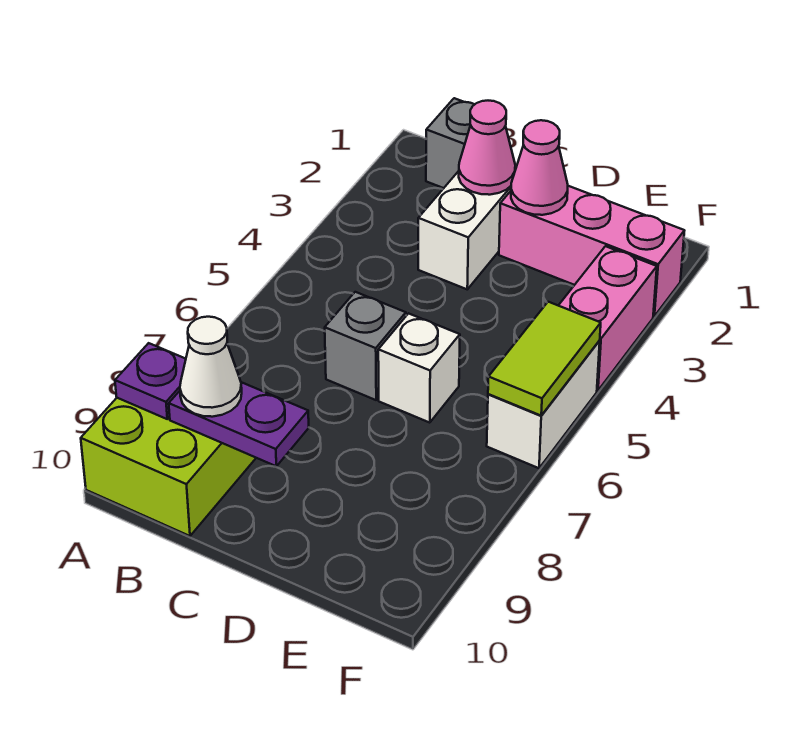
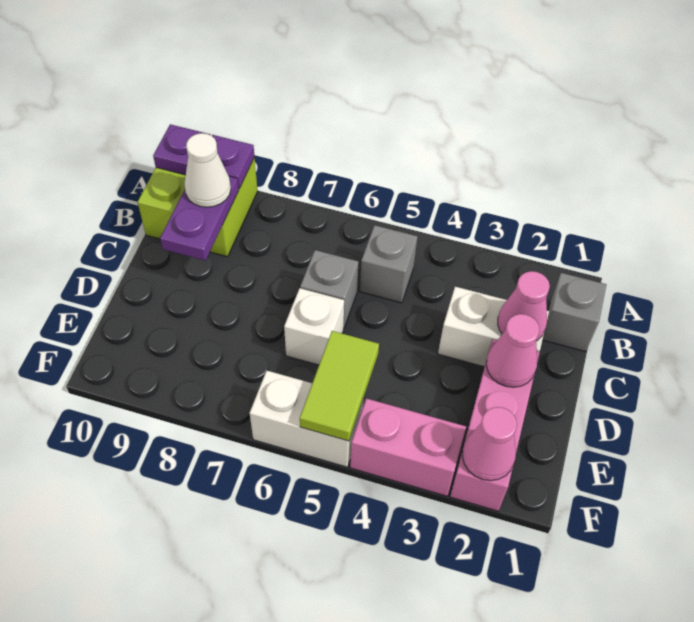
none -> purple plate A10 level 2
none -> grey brick B5 level 1
none -> pink cone F2 level 2
lime tile F5:F6 level 2 -> lime tile E5:F5 level 2

